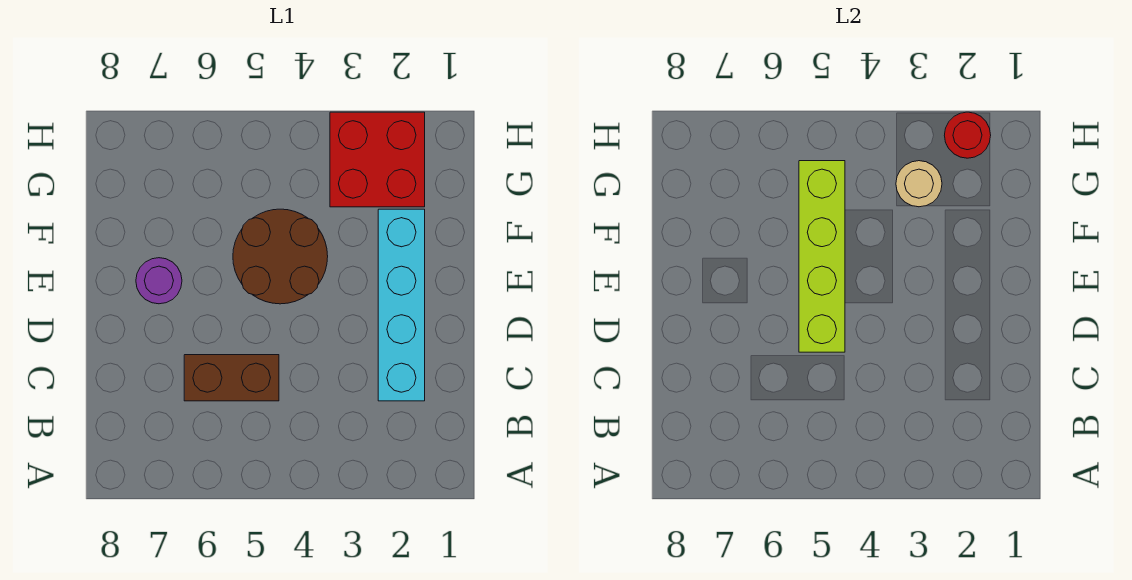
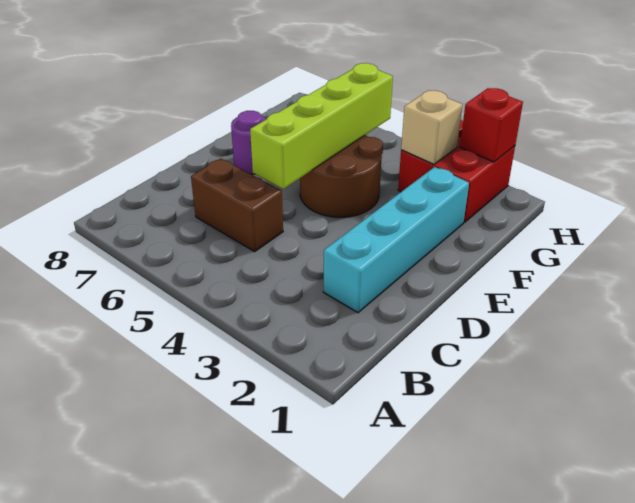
tan round brick G3 level 2 -> tan brick G3 level 2
red round brick H2 level 2 -> red brick H2 level 2

